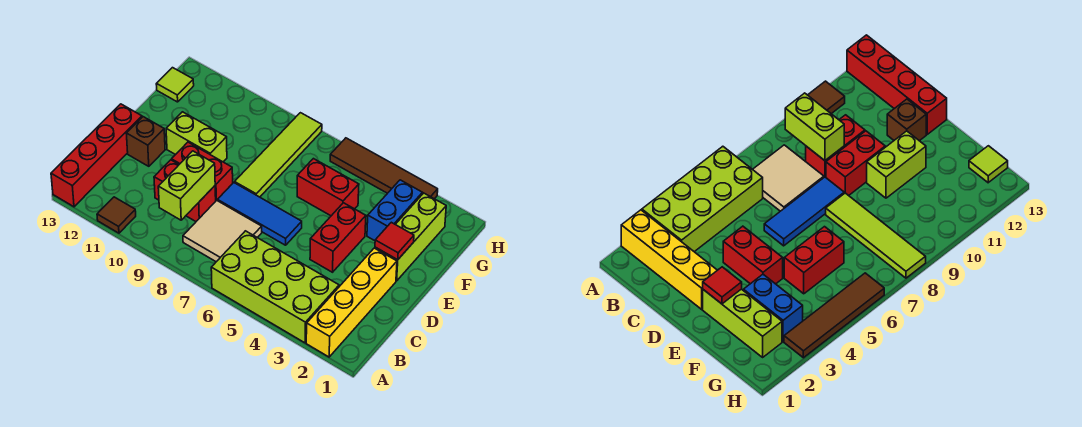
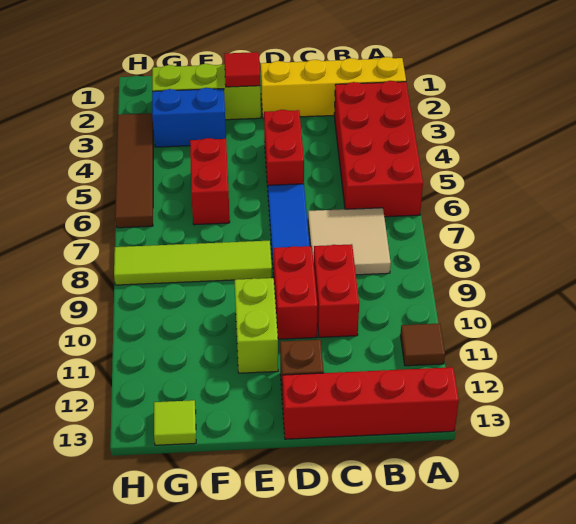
lime brick A3:B6 level 1 -> red brick A3:B6 level 1
lime brick B9:C9 level 2 -> none
red brick D4:E4 level 1 -> red brick D4:D5 level 1

